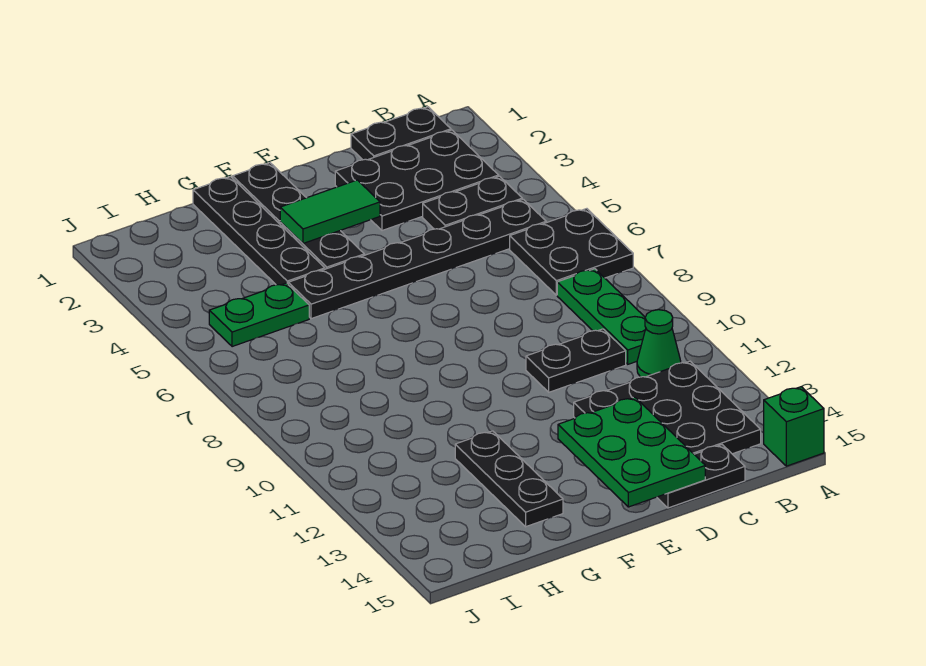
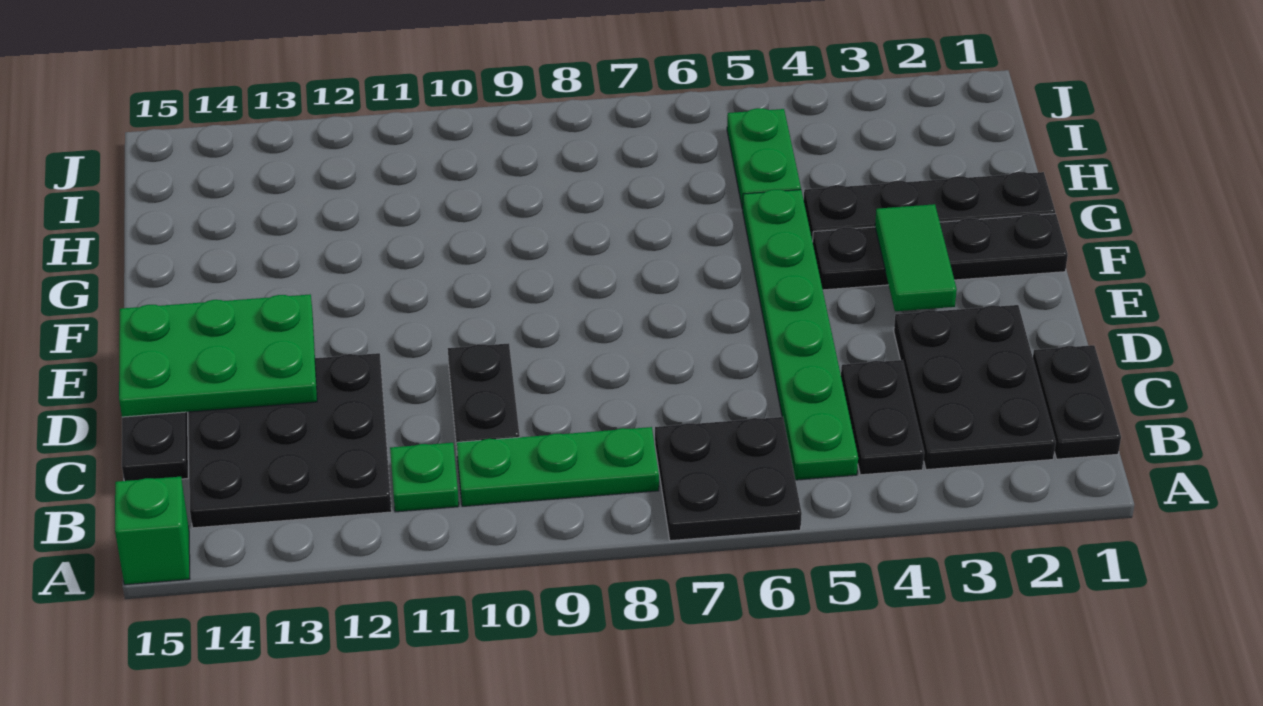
black plate B5:G5 level 1 -> green plate B5:G5 level 1
green cone B11 level 1 -> green plate B11 level 1
black plate G12:G14 level 1 -> none

